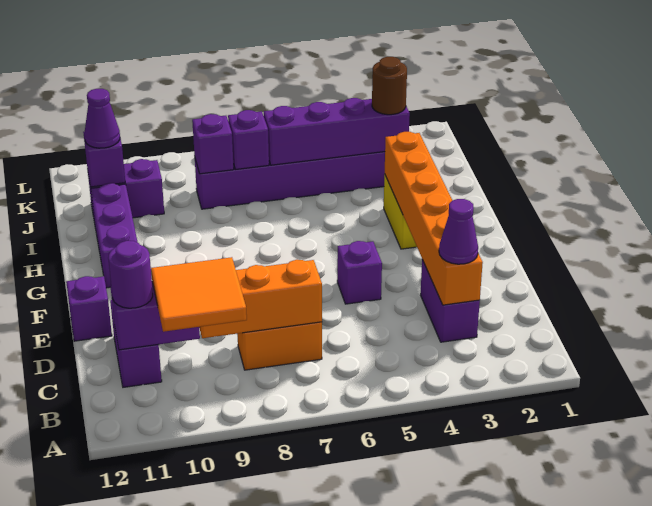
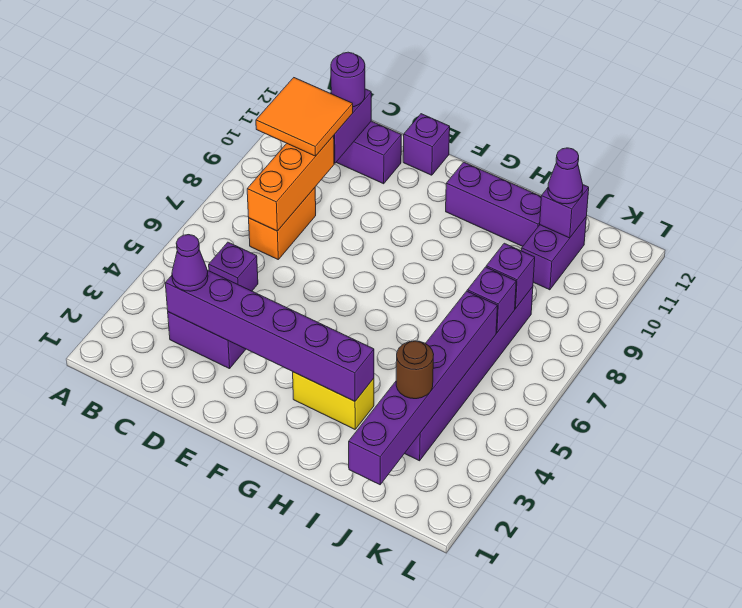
orange brick C3:H3 level 2 -> purple brick C3:H3 level 2
purple brick E5 level 1 -> purple brick C5 level 1
purple brick J3:J6 level 2 -> purple brick J1:J6 level 2

